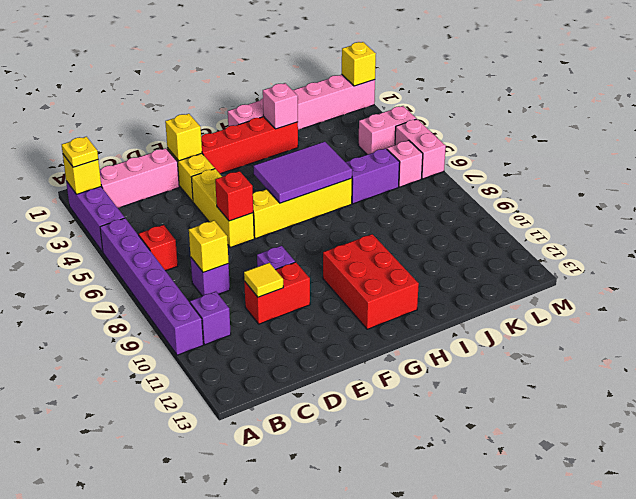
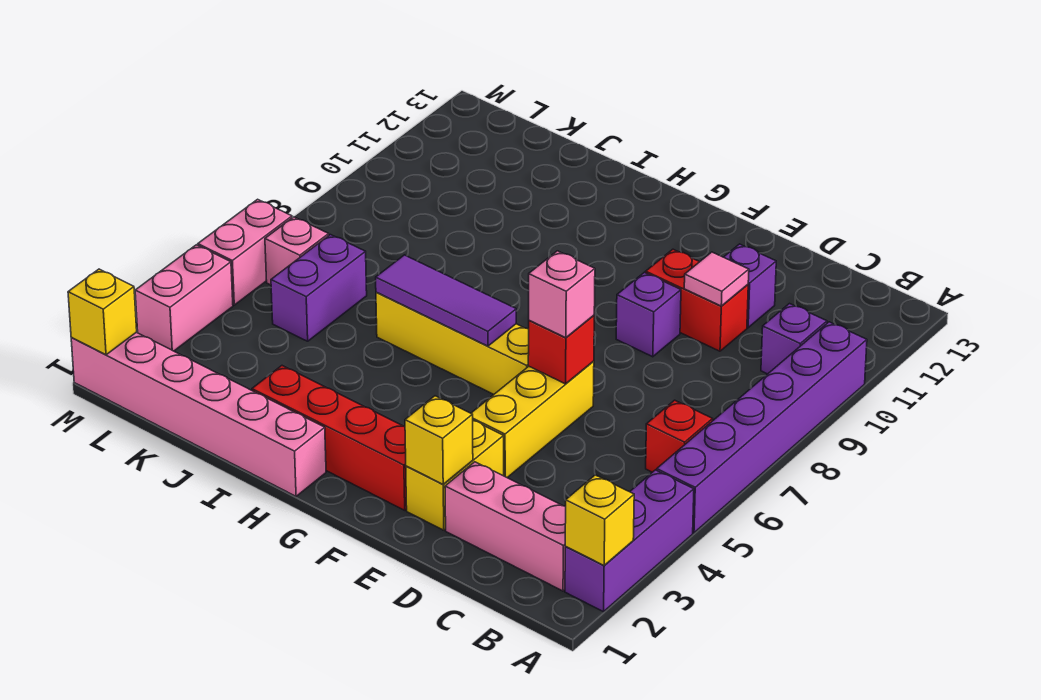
yellow plate A2 level 3 -> none
purple brick C8 level 1 -> purple brick D11 level 1
yellow brick C8 level 2 -> none
yellow tile D10 level 2 -> pink tile D10 level 2
purple tile G5:I6 level 2 -> purple tile G6:I6 level 2
red brick G10:H12 level 1 -> none
pink brick I2 level 2 -> pink brick E6 level 3
purple brick J6:K6 level 1 -> purple brick K5:K6 level 1
pink brick L4:M4 level 1 -> pink brick M3:M4 level 1

